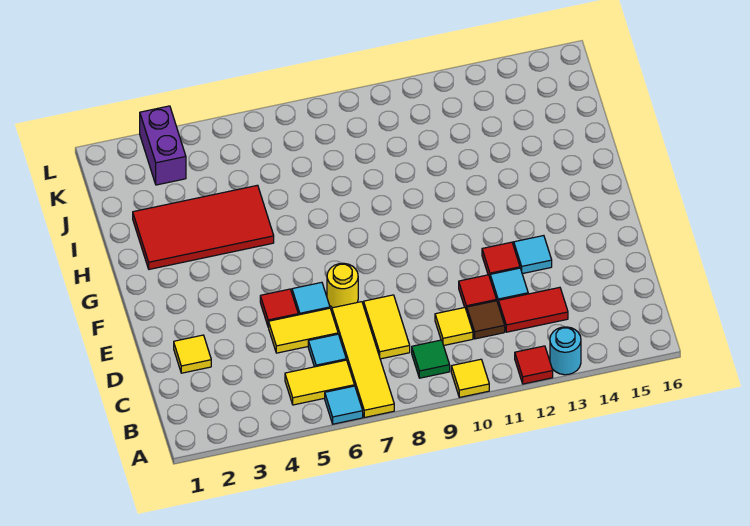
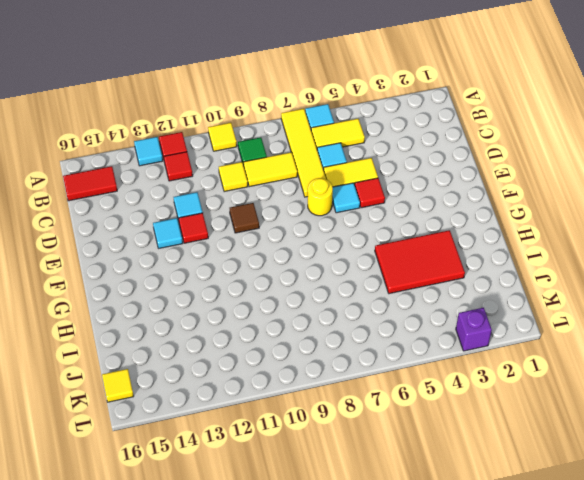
cyan round brick A13 level 1 -> cyan tile A13 level 1
yellow tile C8:D8 level 1 -> yellow tile C8:C9 level 1
brown tile C11 level 1 -> brown tile E10 level 1
red tile C12:C13 level 1 -> red tile B15:B16 level 1
yellow tile D2 level 1 -> yellow tile K16 level 1
red tile D11 level 1 -> red tile B12 level 1
red tile H2:I5 level 1 -> red tile H3:I5 level 1
purple brick K3:L3 level 1 -> purple brick L3 level 1

